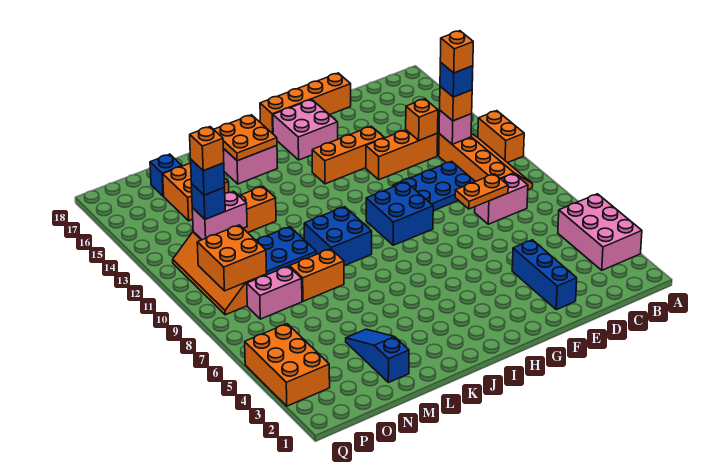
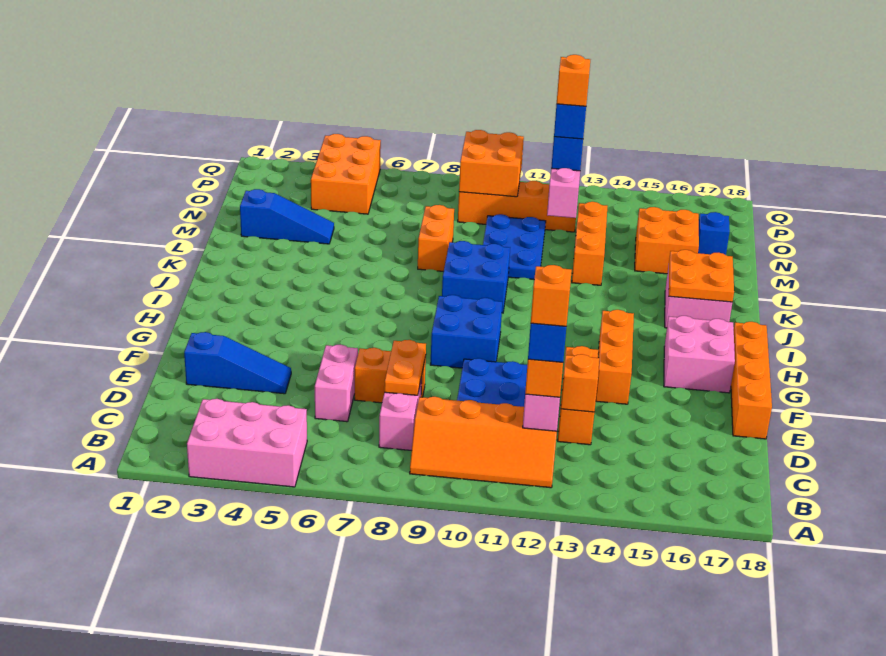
orange brick A11:A12 level 1 -> orange brick E7:E8 level 1
blue brick E2:E4 level 1 -> blue slope E2:E4 level 1 top 2
pink brick N8:O8 level 1 -> pink brick D6:E6 level 1
orange brick P3:Q5 level 1 -> orange brick O4:Q5 level 1

